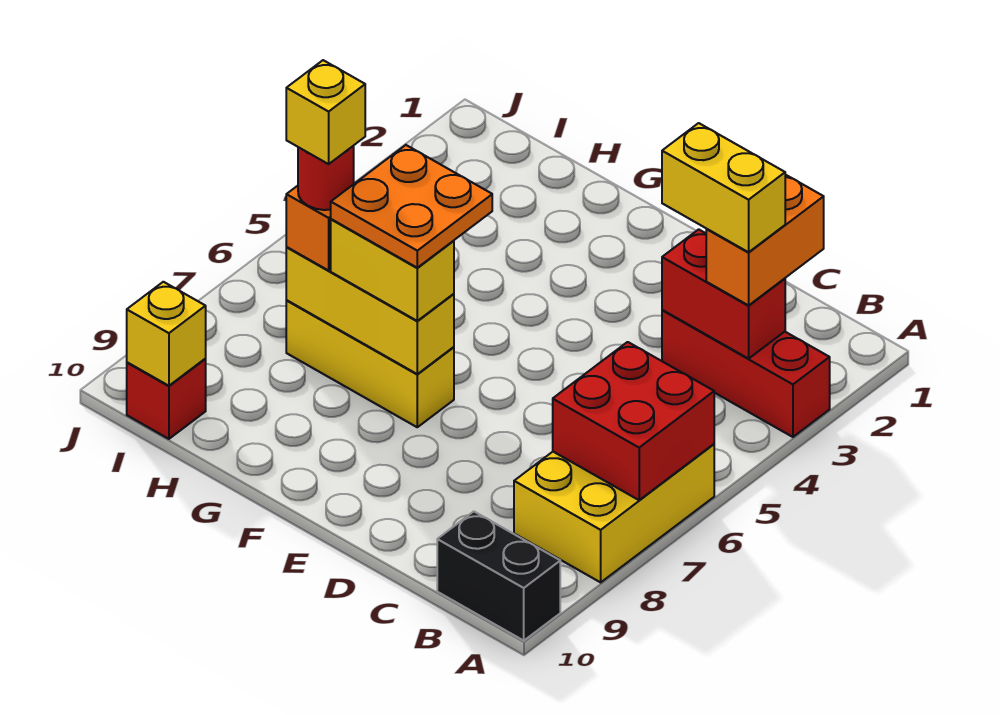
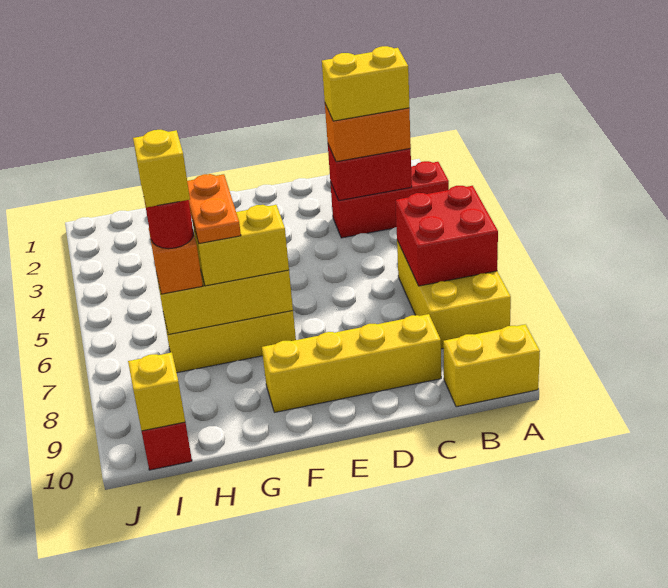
black brick A10:B10 level 1 -> yellow brick A10:B10 level 1
orange brick B2:B3 level 3 -> orange brick B3:C3 level 3
none -> yellow brick C9:F9 level 1
orange plate F6:G7 level 4 -> orange plate G6:G7 level 4

